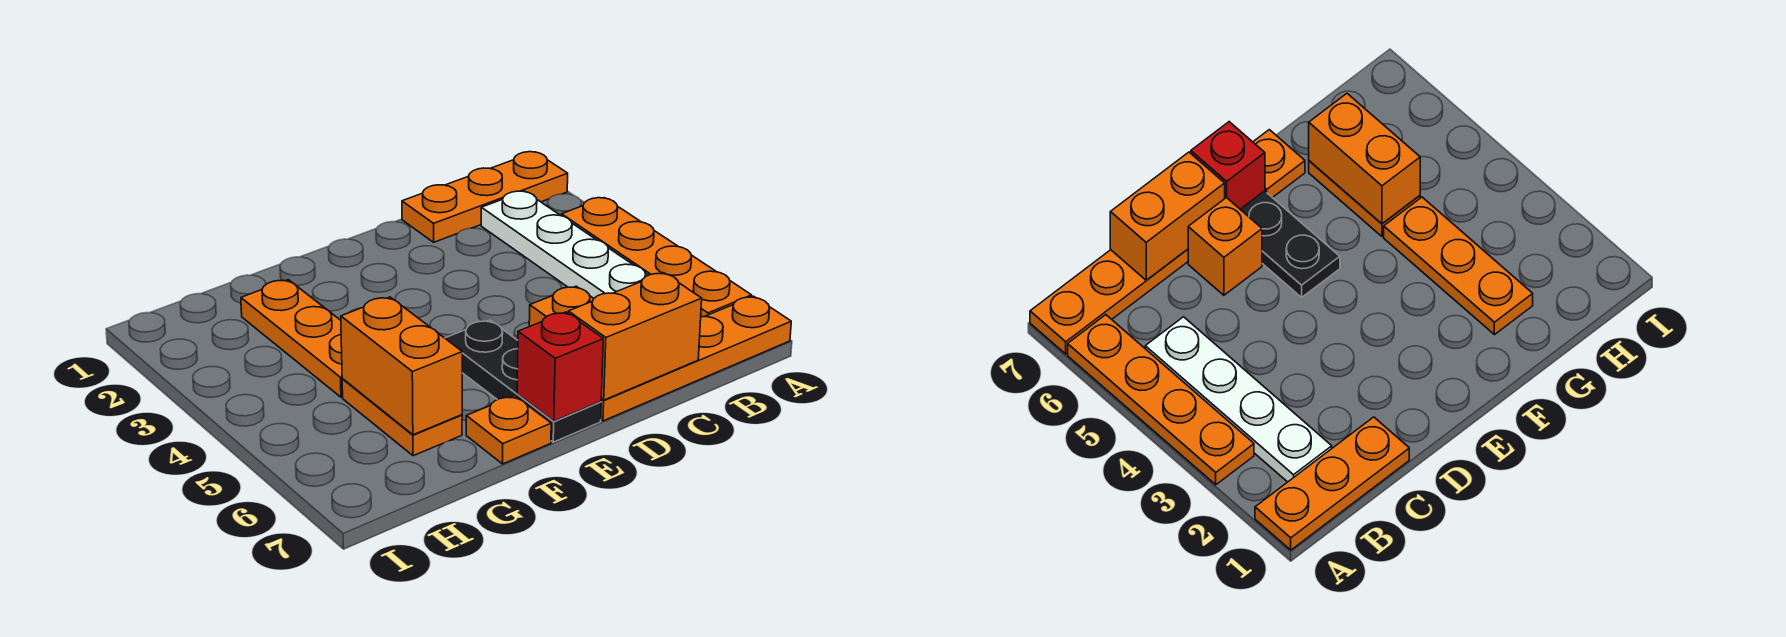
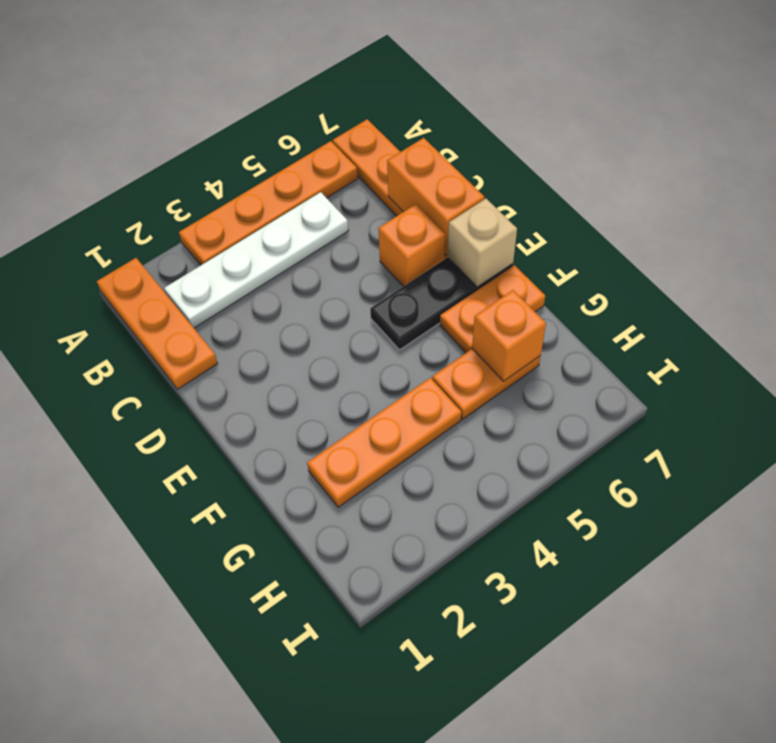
red brick E7 level 2 -> tan brick E7 level 2
orange plate F7 level 1 -> orange plate F6:F7 level 1
orange brick G5:G6 level 2 -> orange brick G6 level 2

